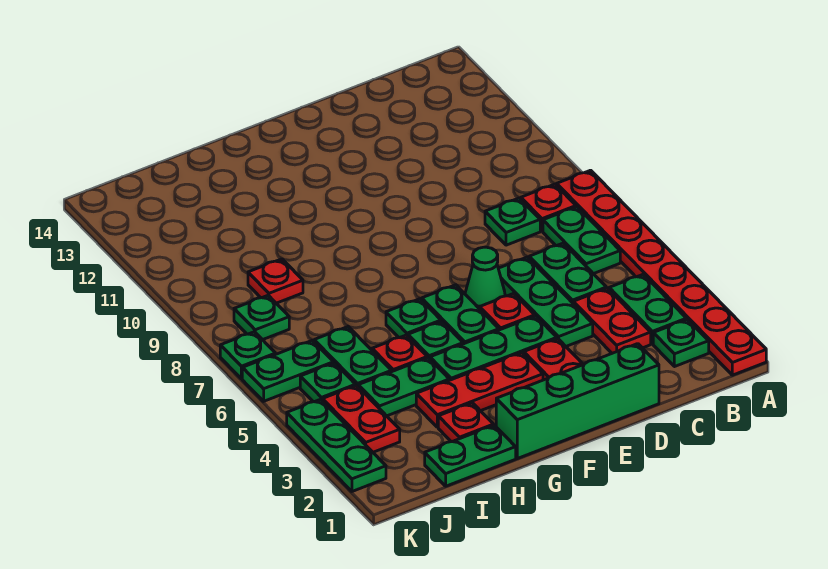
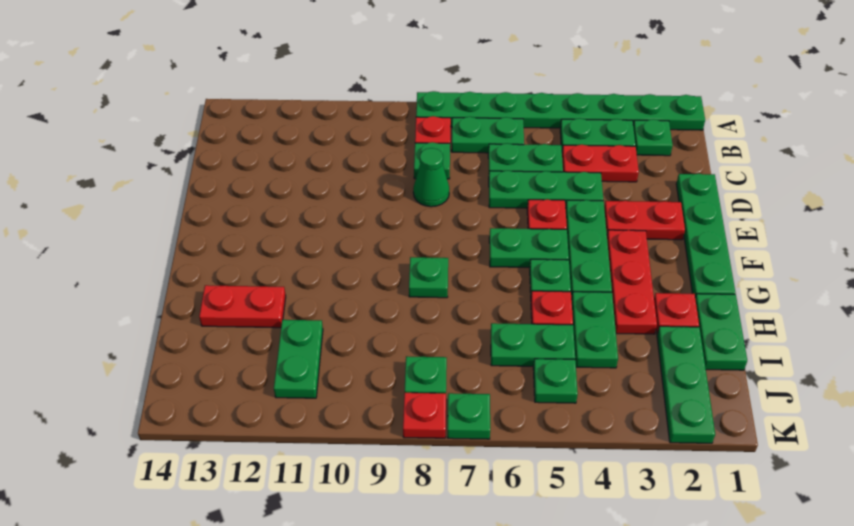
red plate A1:A8 level 1 -> green plate A1:A8 level 1
green brick D1:G1 level 1 -> green plate D1:G1 level 1
green cone E6 level 1 -> green cone D8 level 1
green plate G6 level 1 -> green plate G8 level 1
red plate I9 level 1 -> red plate K8 level 1
red plate J3:J4 level 1 -> red plate H12:H13 level 1
green plate J6:K6 level 1 -> green plate I11:J11 level 1
green plate K2:K4 level 1 -> green plate I2:K2 level 1

